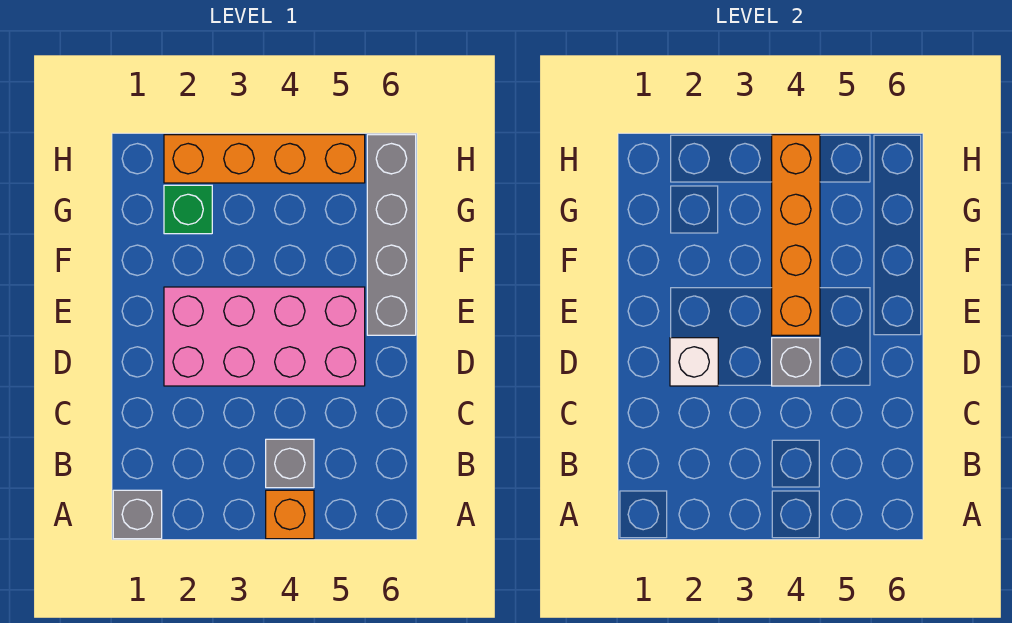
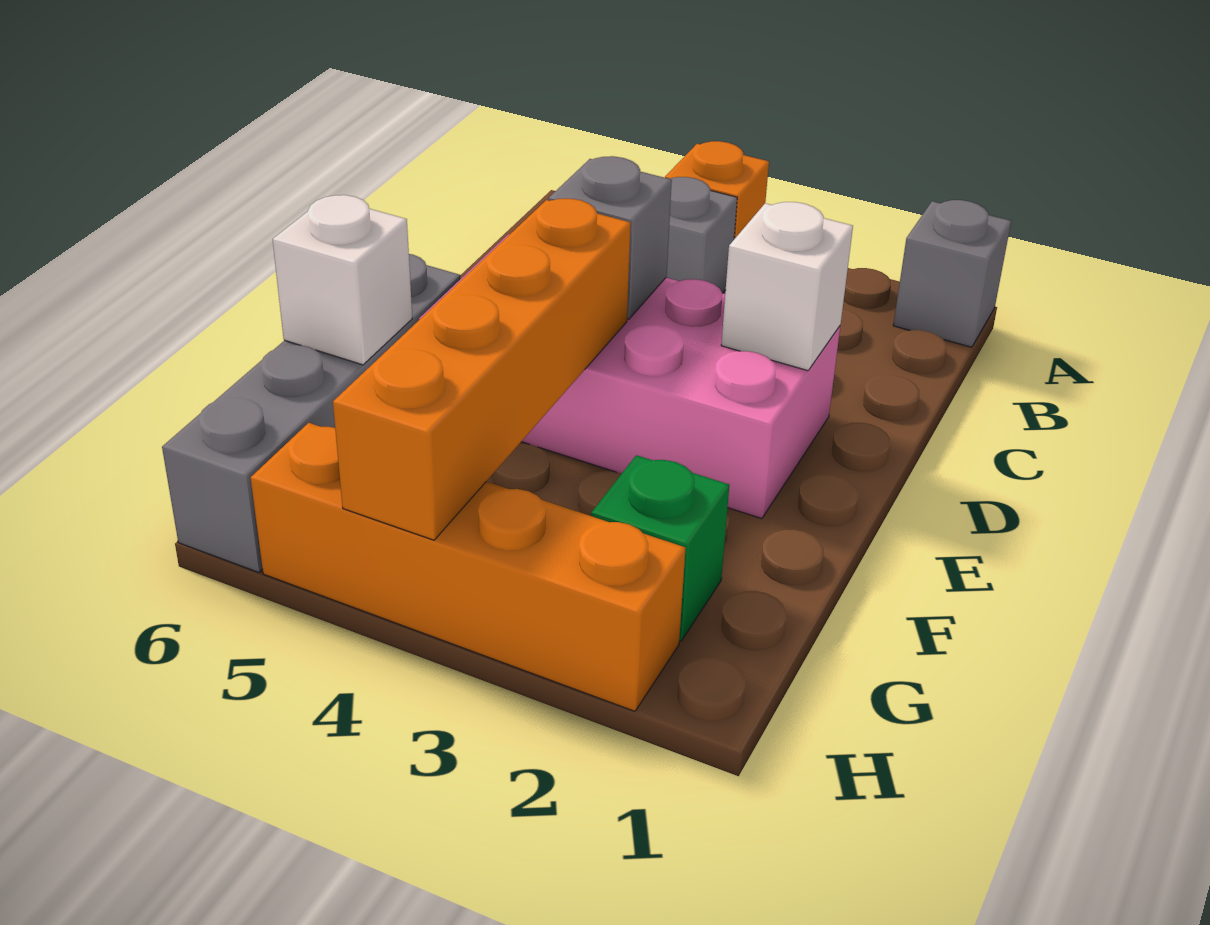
none -> white brick F6 level 2

